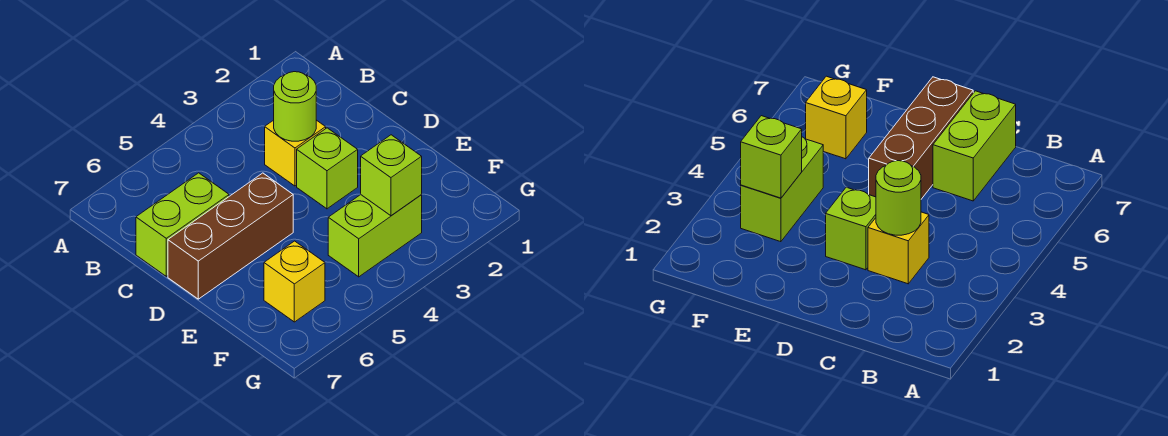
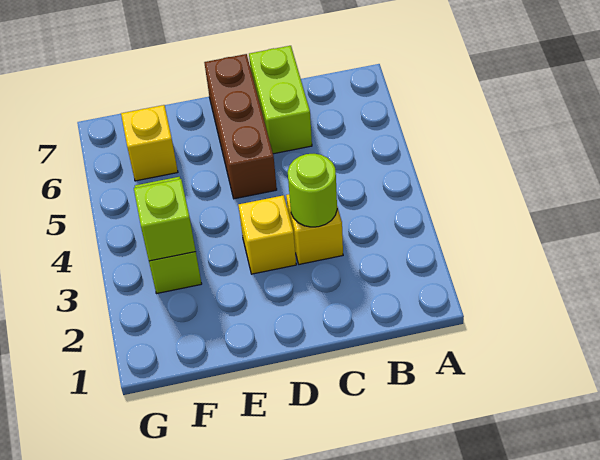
lime brick D3 level 1 -> yellow brick D3 level 1

